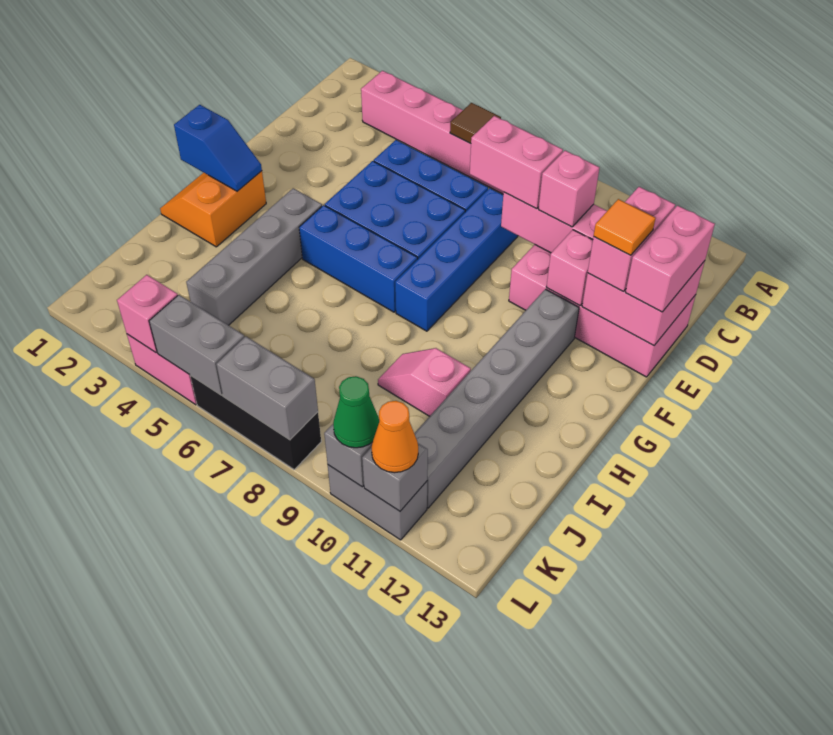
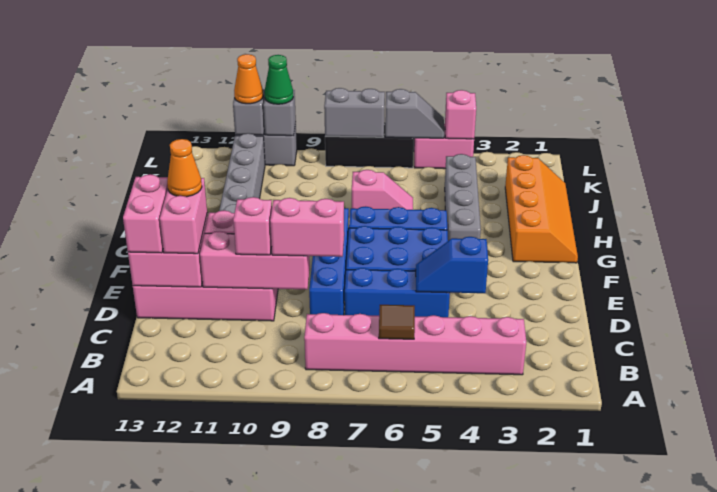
orange tile E12 level 4 -> orange cone E12 level 4
orange slope G1:H2 level 1 top 2 -> orange slope G1:J2 level 1 top 2
blue slope G1:G2 level 2 top 1 -> blue slope D4:D5 level 2 top 4
pink slope I9:I10 level 1 top 10 -> pink slope I6:I7 level 1 top 7
grey brick L5:L6 level 2 -> grey slope L5:L6 level 2 top 6

